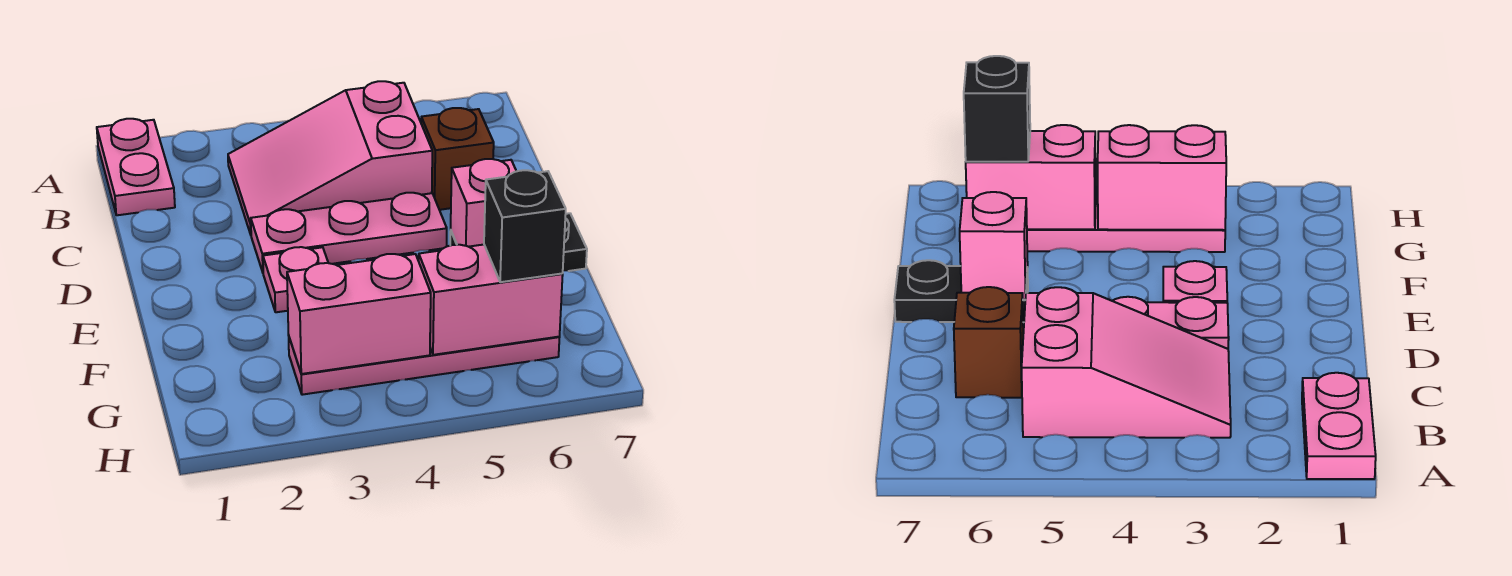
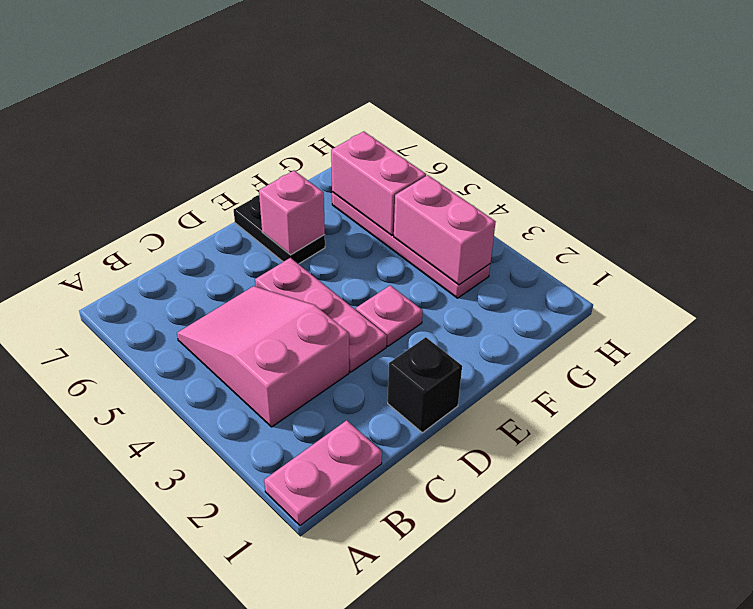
pink slope B3:C5 level 1 top 5 -> pink slope B3:C5 level 1 top 3
brown brick C6 level 1 -> none
black brick G6 level 3 -> black brick D1 level 1

